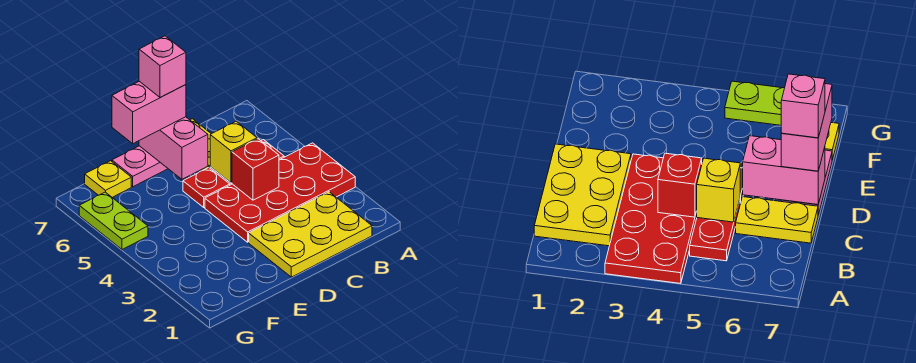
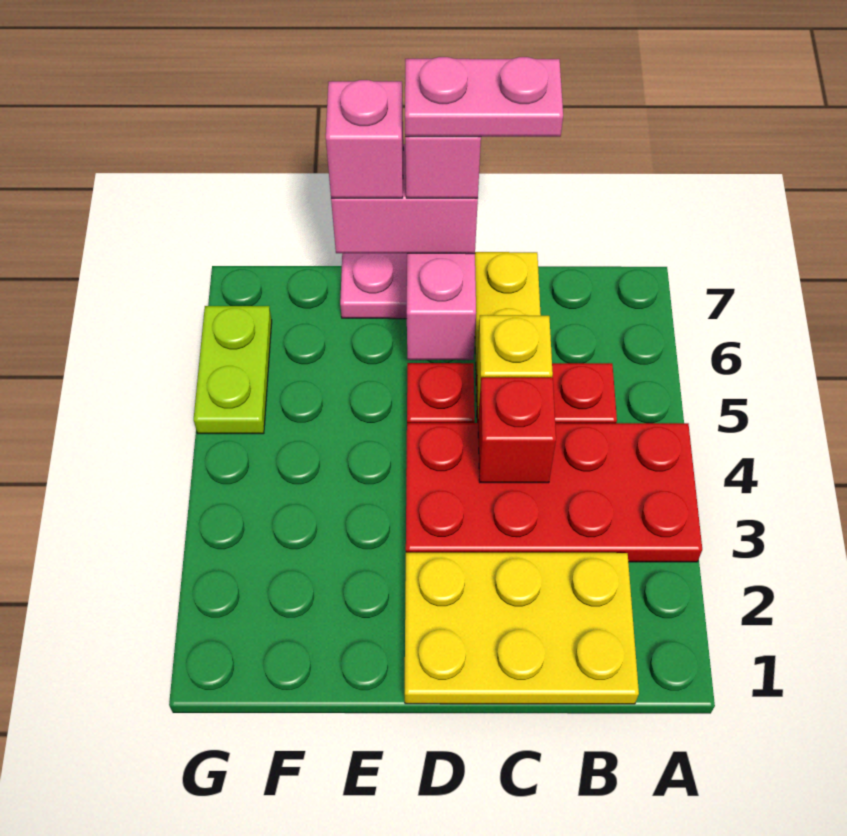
none -> pink plate C7:D7 level 5
none -> pink brick E7 level 4
yellow plate F7 level 1 -> none

